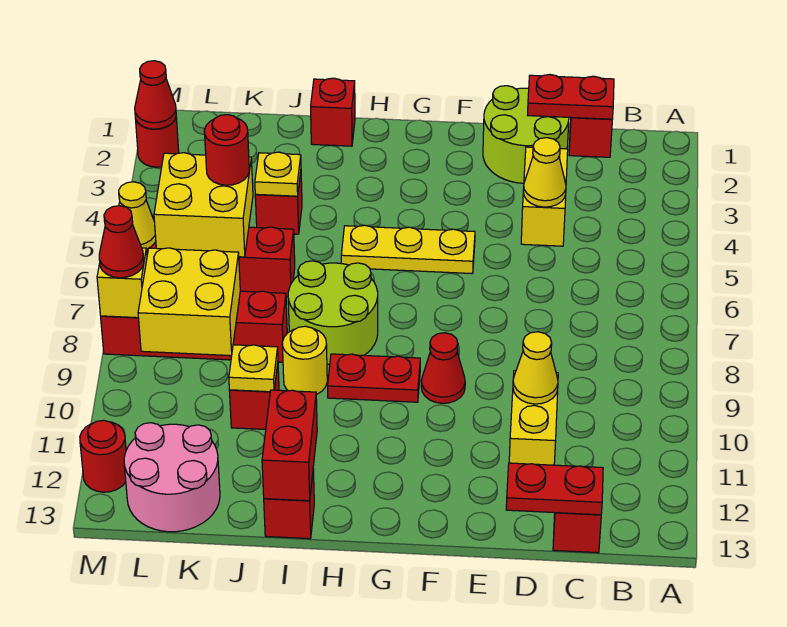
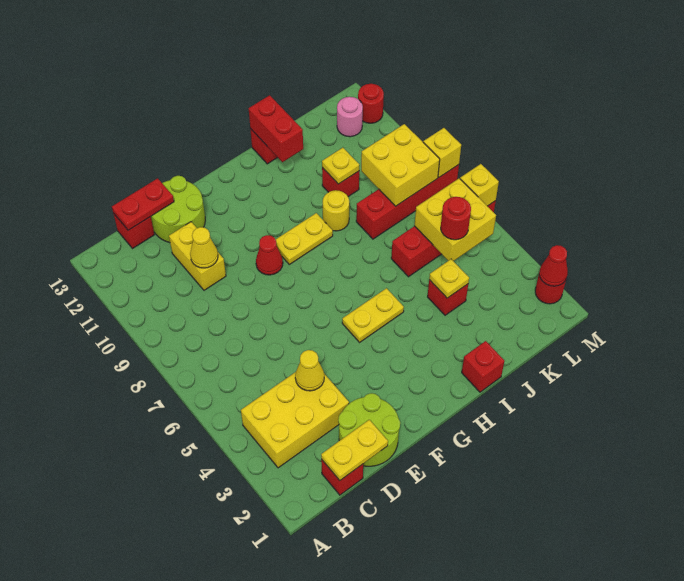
red plate C1:D1 level 2 -> yellow plate C1:D1 level 2
yellow brick D3:D4 level 1 -> yellow brick B3:D4 level 1
yellow plate F5:H5 level 1 -> yellow plate G5:H5 level 1
red plate G9:H9 level 1 -> yellow plate G9:H9 level 1
lime round brick H7:I8 level 1 -> lime round brick D12:E13 level 1
pink round brick K12:L13 level 1 -> pink round brick L12 level 1
yellow cone M6 level 2 -> yellow brick M6 level 2
red cone M8 level 3 -> none

